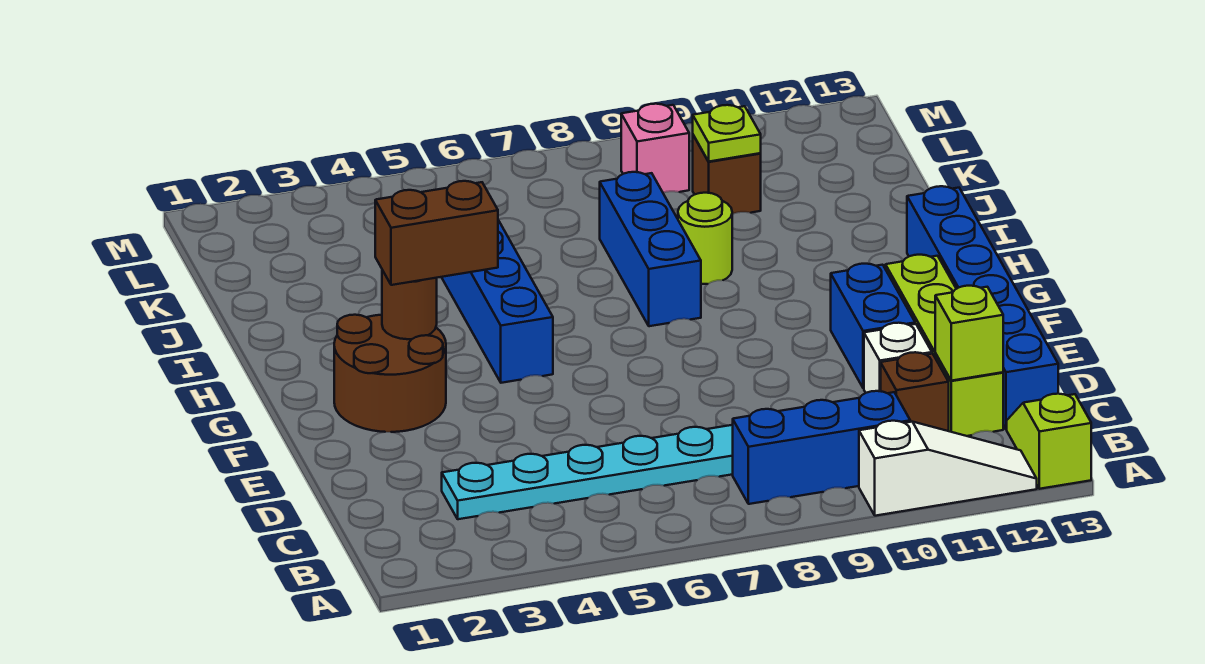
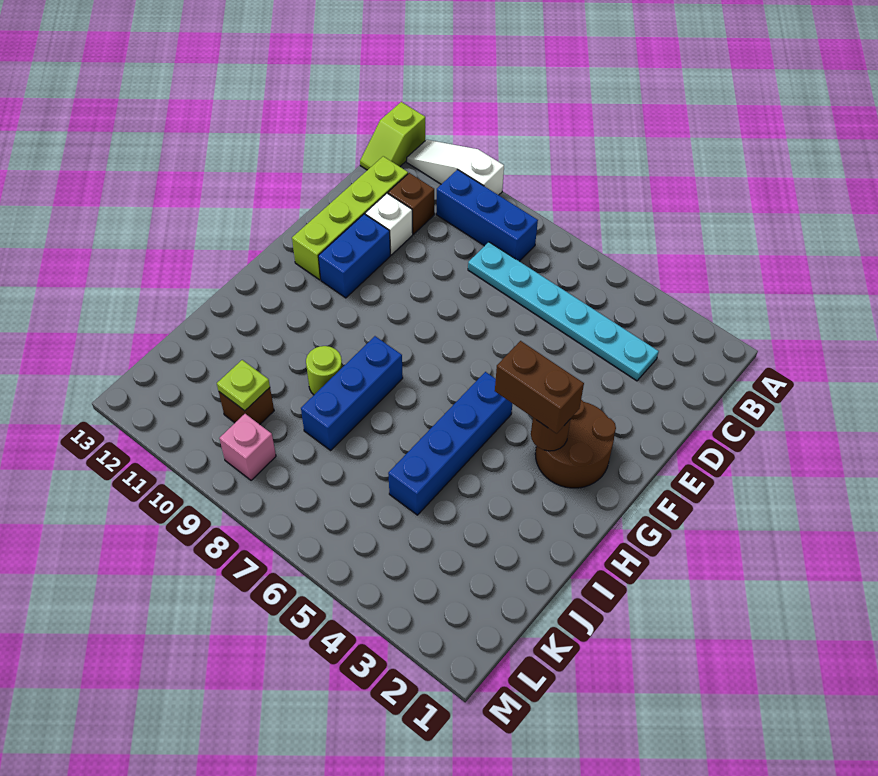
lime brick C12 level 2 -> none
blue brick C13:H13 level 1 -> none

